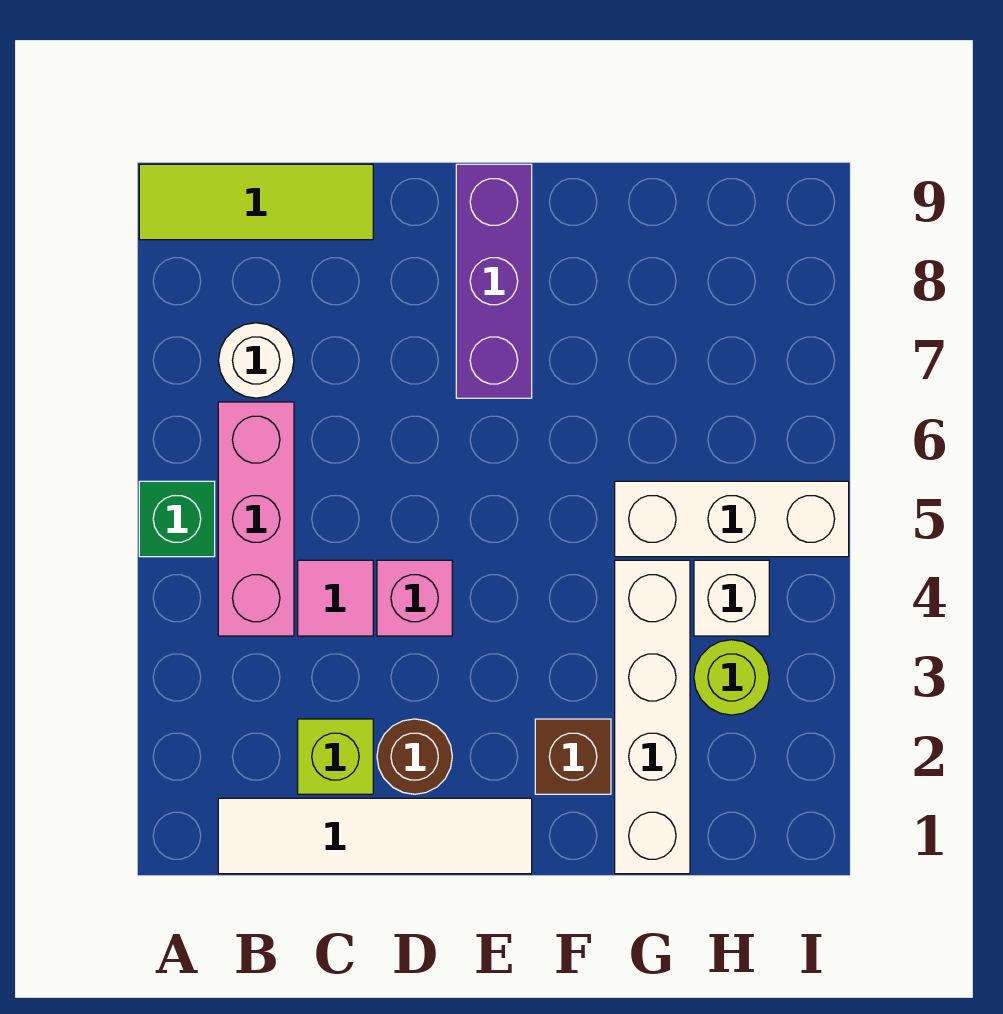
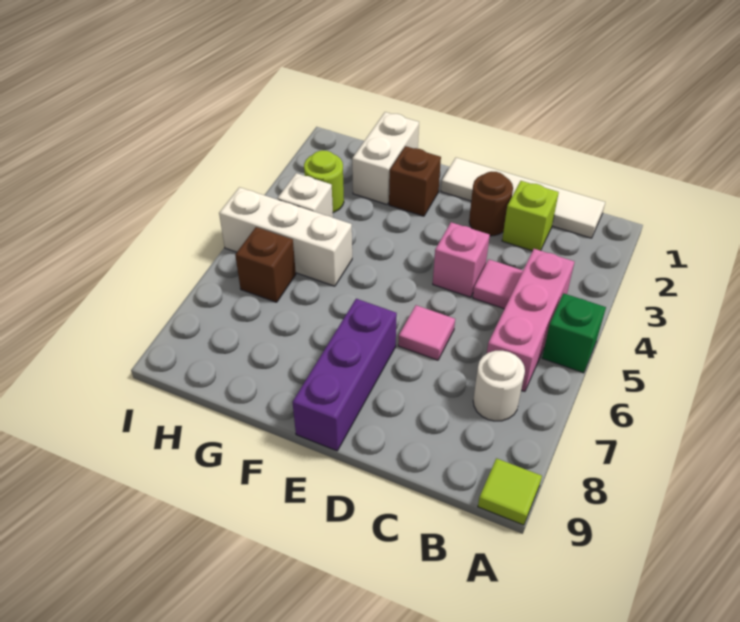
lime tile A9:C9 level 1 -> lime tile A9 level 1
none -> pink tile D6 level 1
white brick G1:G4 level 1 -> white brick G1:G2 level 1
none -> brown brick H6 level 1

